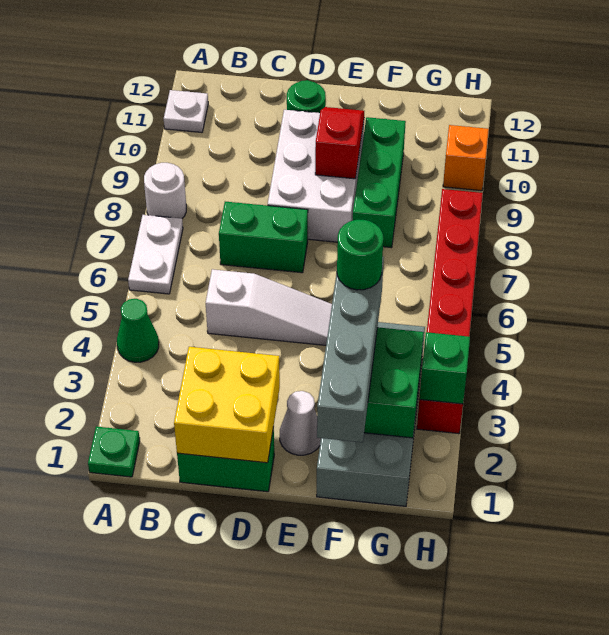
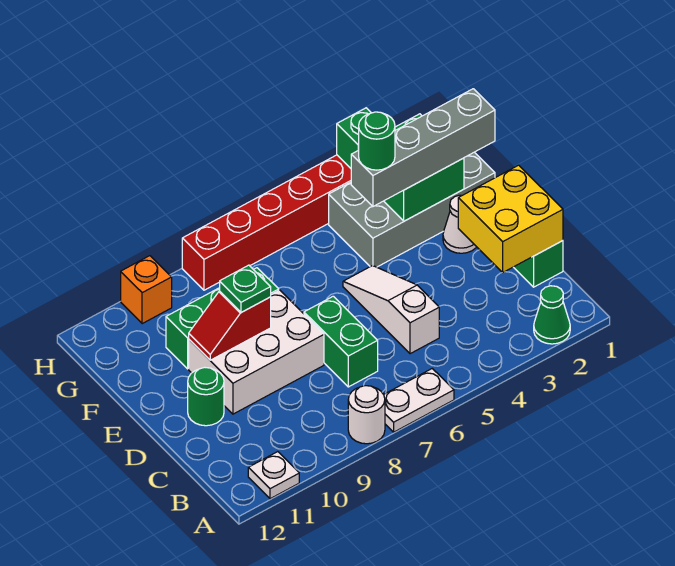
green plate A1 level 1 -> green plate E9 level 3
green cone A4 level 1 -> green cone A2 level 1

